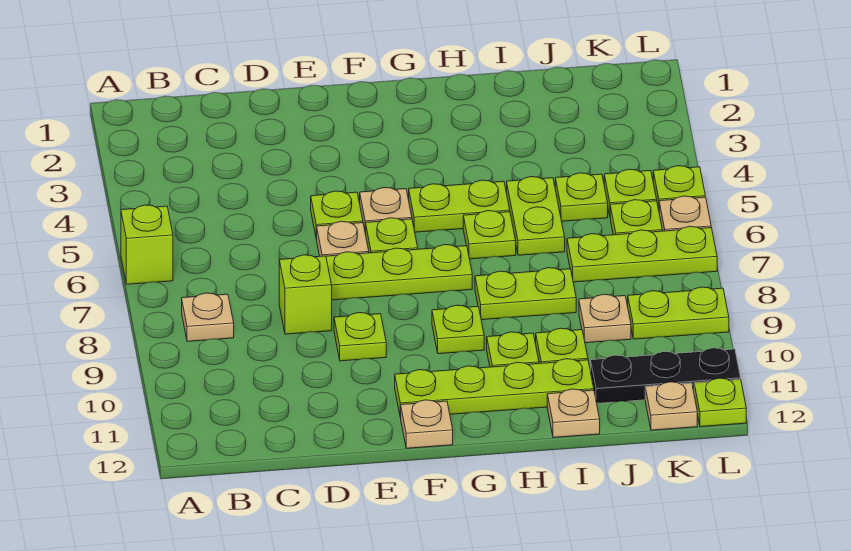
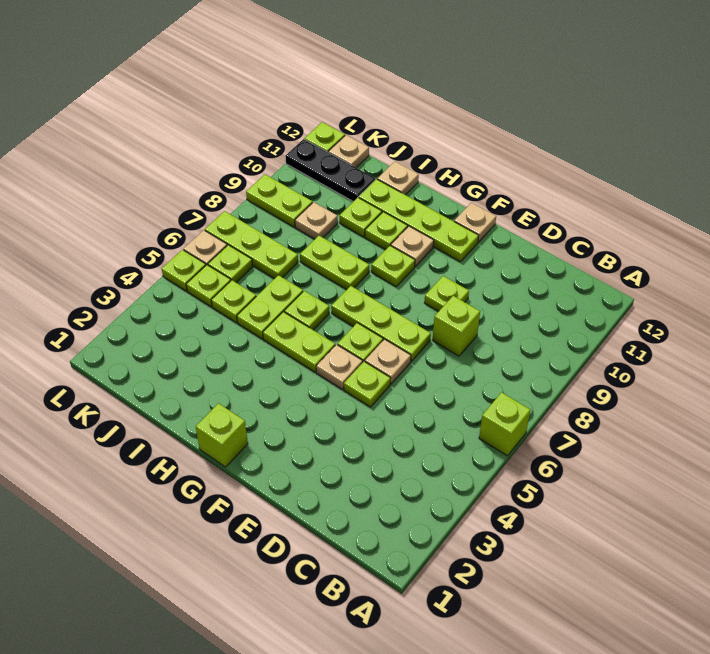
tan plate B8 level 1 -> tan plate G10 level 1
none -> lime brick G1 level 1

